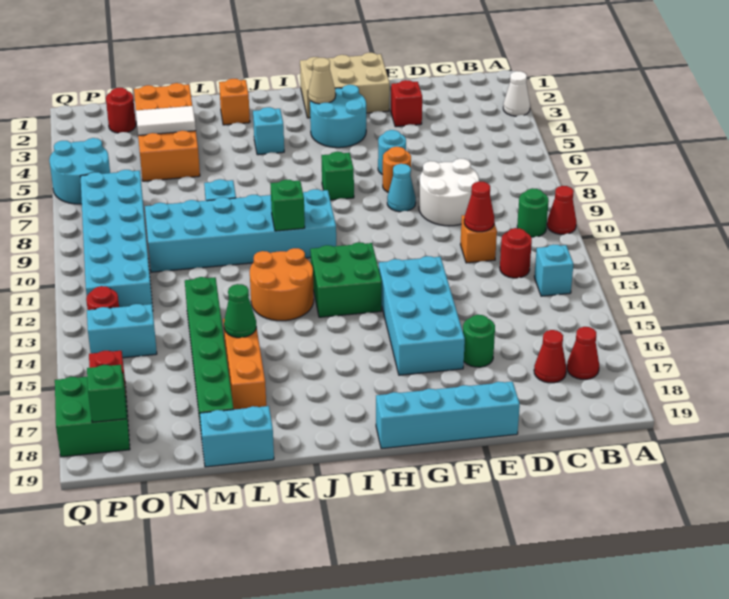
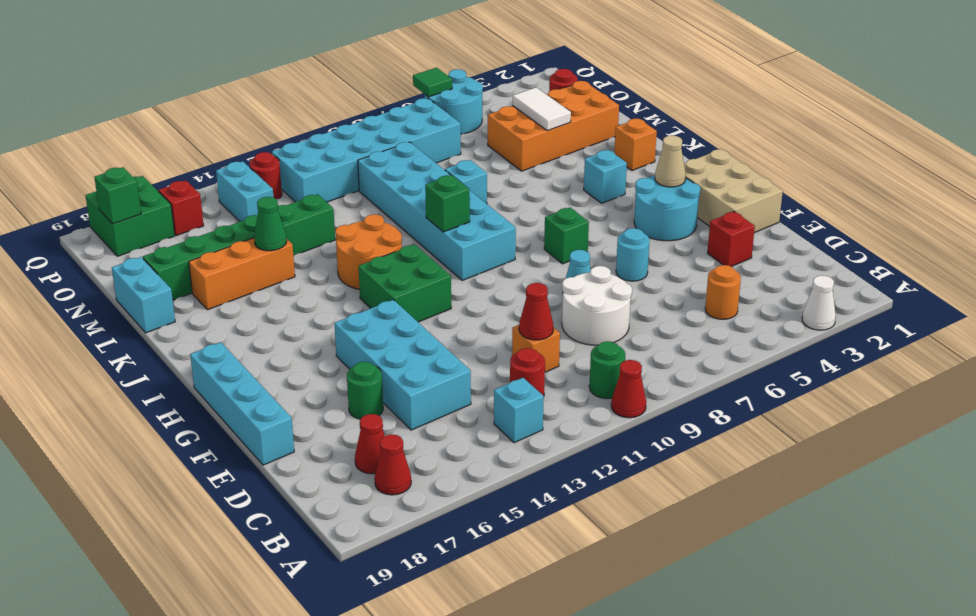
orange round brick F7 level 1 -> orange round brick C5 level 1
cyan brick F13:G16 level 1 -> cyan brick D14:G15 level 1
none -> green tile Q6 level 2

